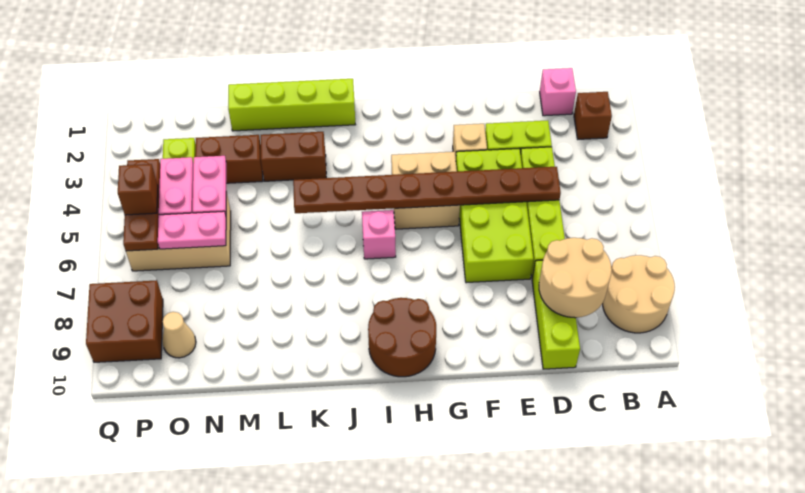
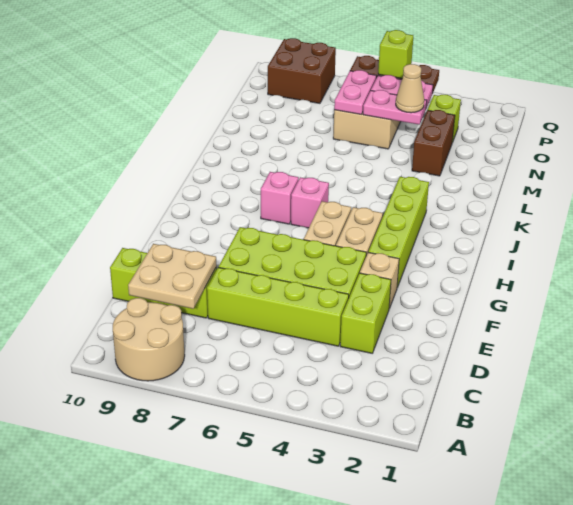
brown brick B2 level 1 -> none
pink brick C1 level 1 -> pink brick I7 level 1
tan round brick C8:D9 level 2 -> tan plate C8:D9 level 2
brown plate D5:K5 level 2 -> none
brown round brick H9:I10 level 1 -> none
lime brick J1:M1 level 1 -> lime brick G3:J3 level 1
brown brick K3:L3 level 1 -> none
tan cone O9 level 1 -> tan cone N4 level 3
brown brick P5 level 3 -> lime brick P5 level 3

